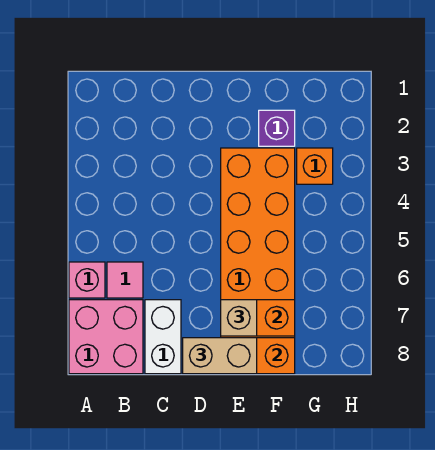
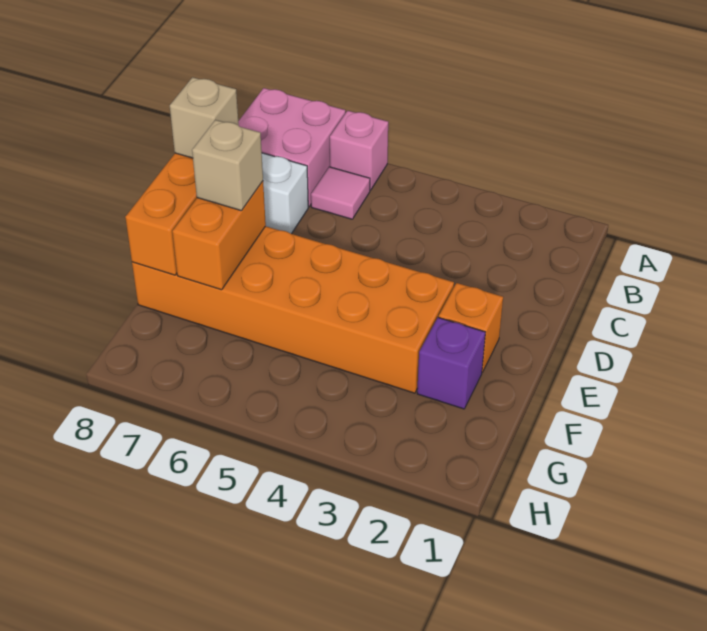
tan brick D8:E8 level 3 -> tan brick D8 level 3
orange brick G3 level 1 -> orange brick E2 level 1

